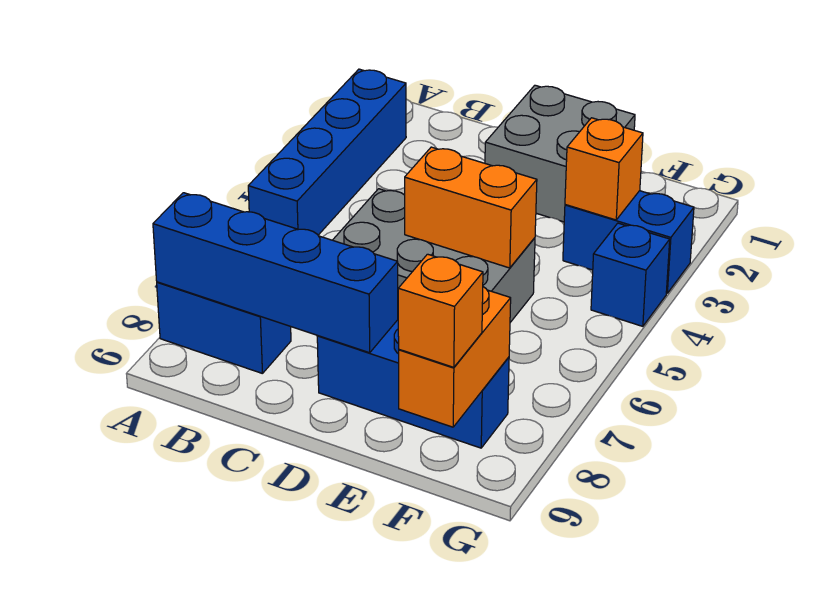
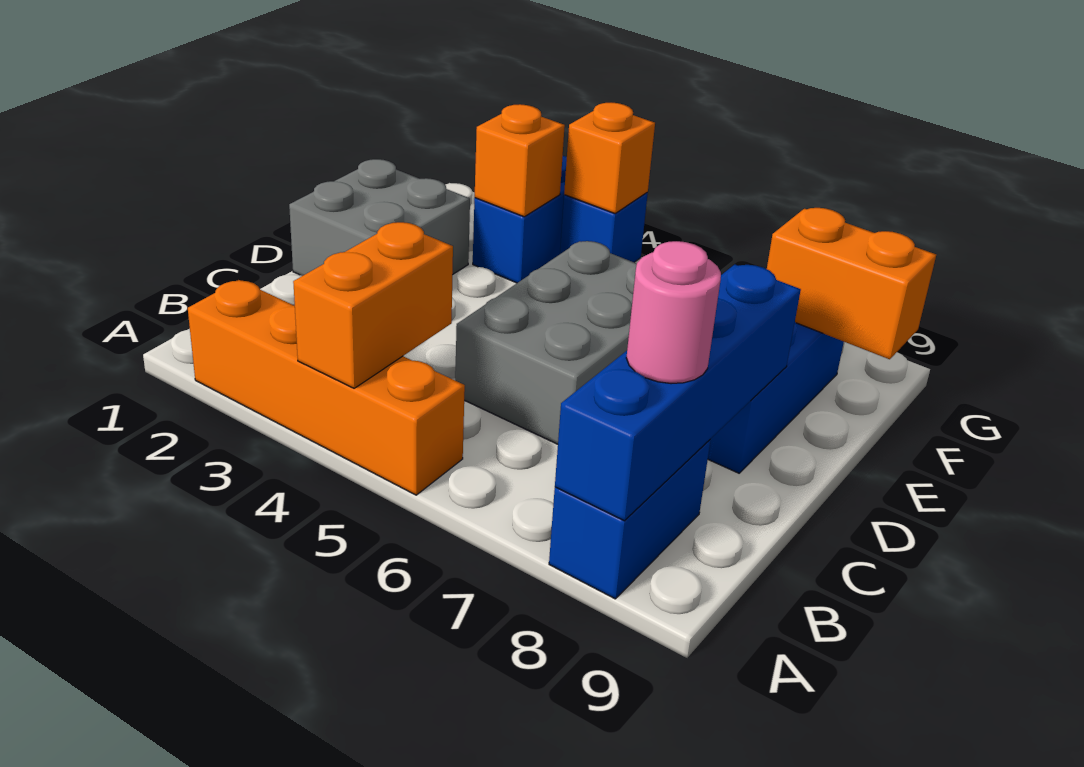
blue brick A2:A5 level 1 -> orange brick A2:A5 level 1
none -> pink round brick B8 level 3
orange brick D5:E5 level 2 -> orange brick A4:B4 level 2
orange brick F9 level 3 -> orange brick G4 level 2

